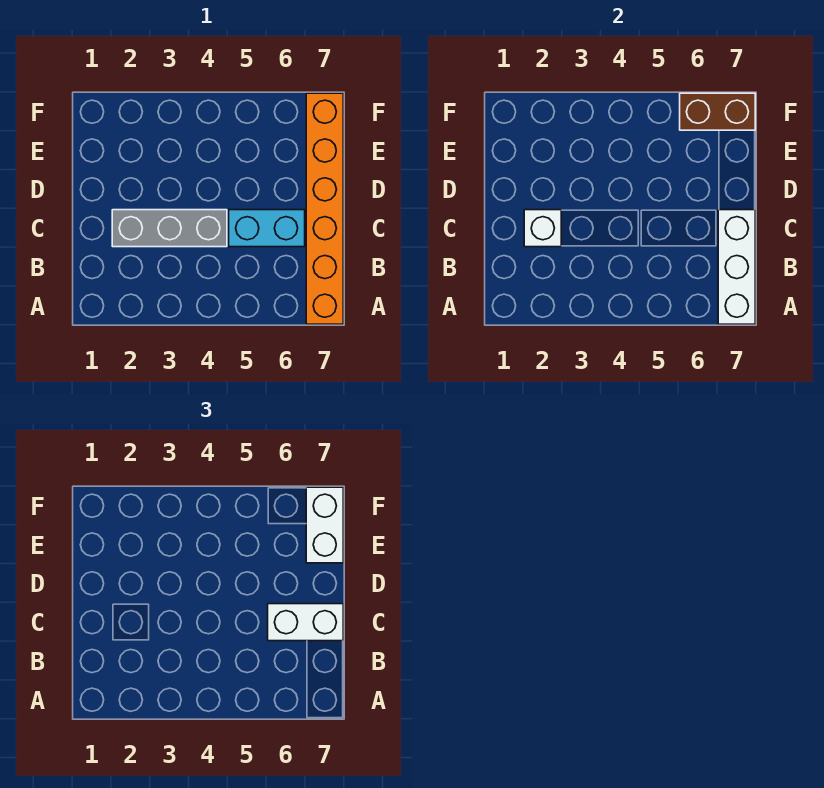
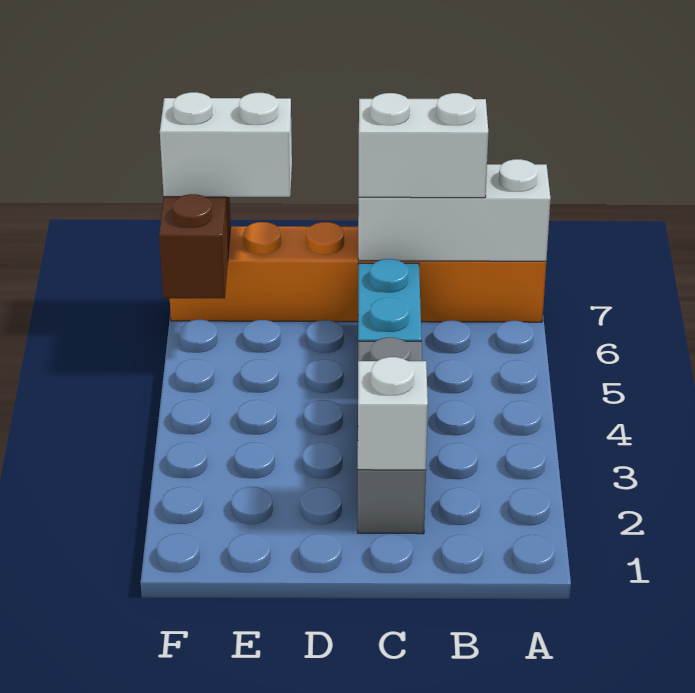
white brick C6:C7 level 3 -> white brick B7:C7 level 3

